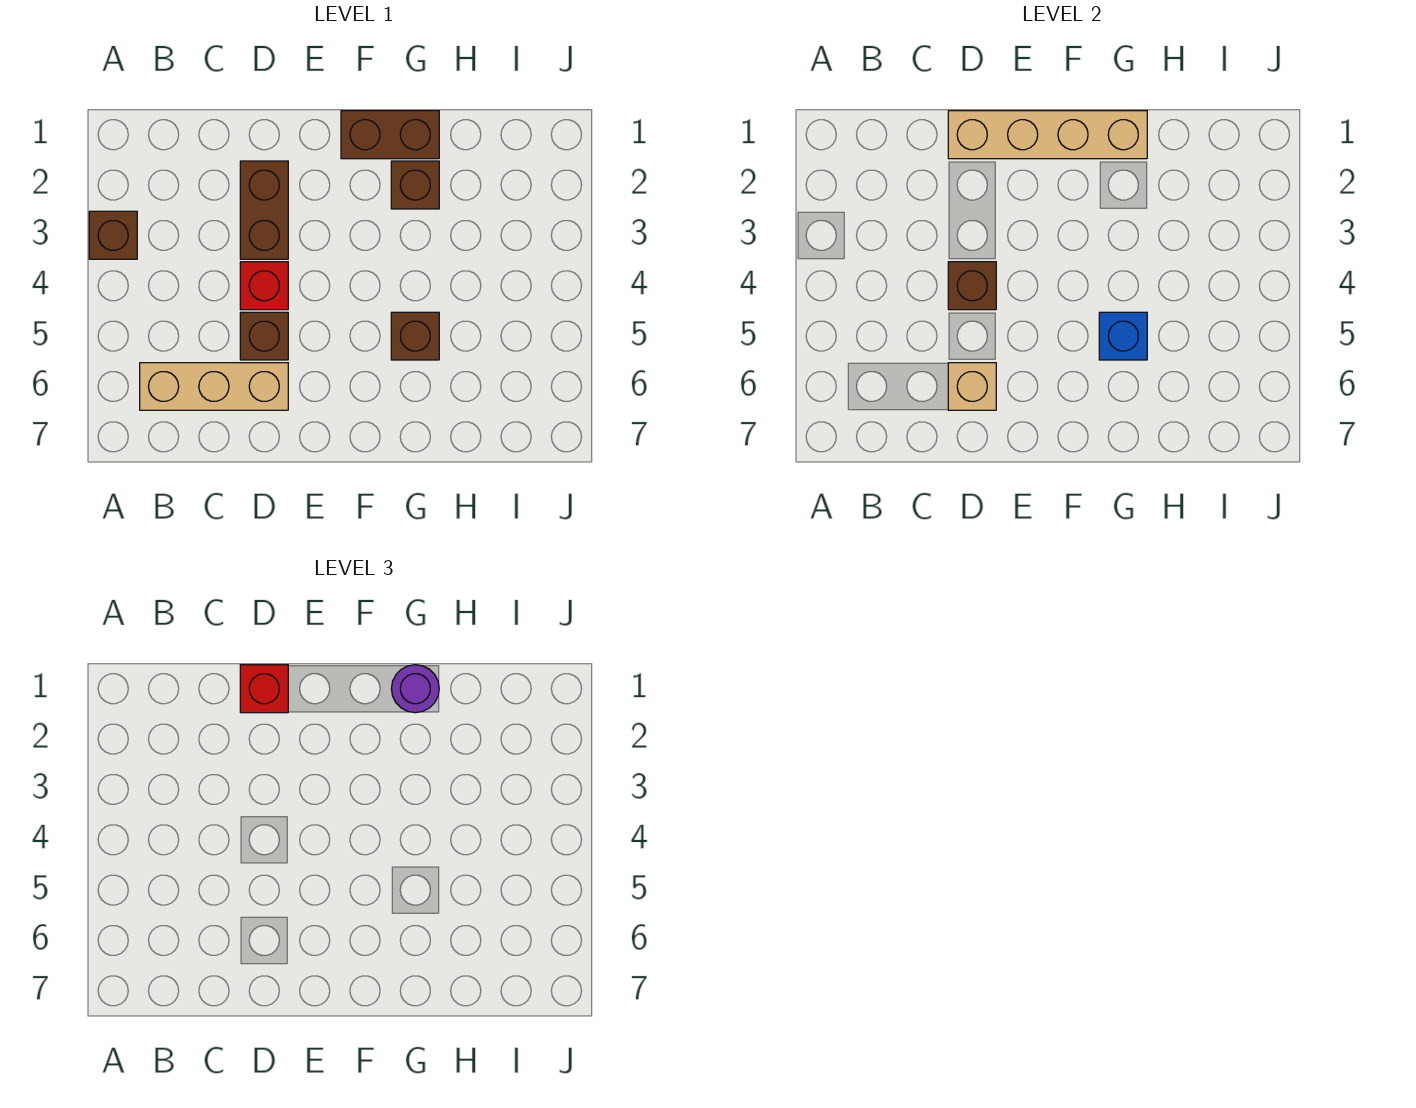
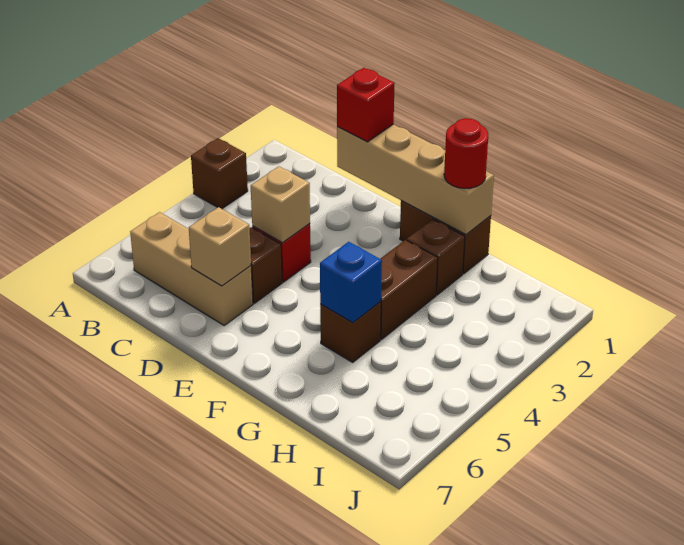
brown brick D2:D3 level 1 -> brown brick G3:G4 level 1
brown brick D4 level 2 -> tan brick D4 level 2
purple round brick G1 level 3 -> red round brick G1 level 3

